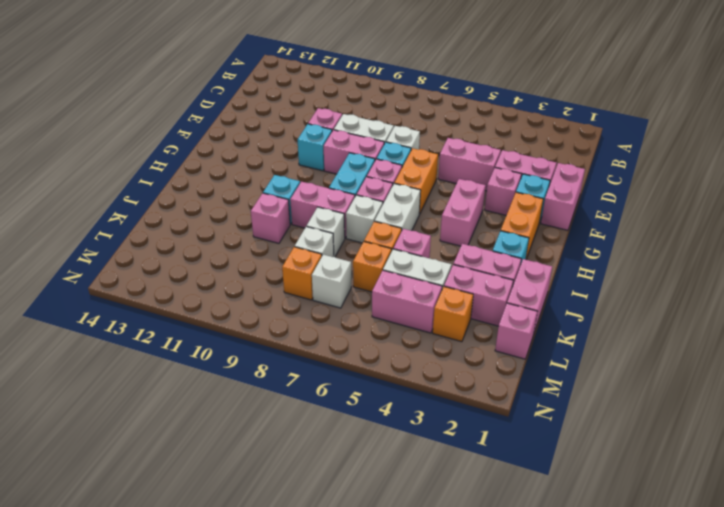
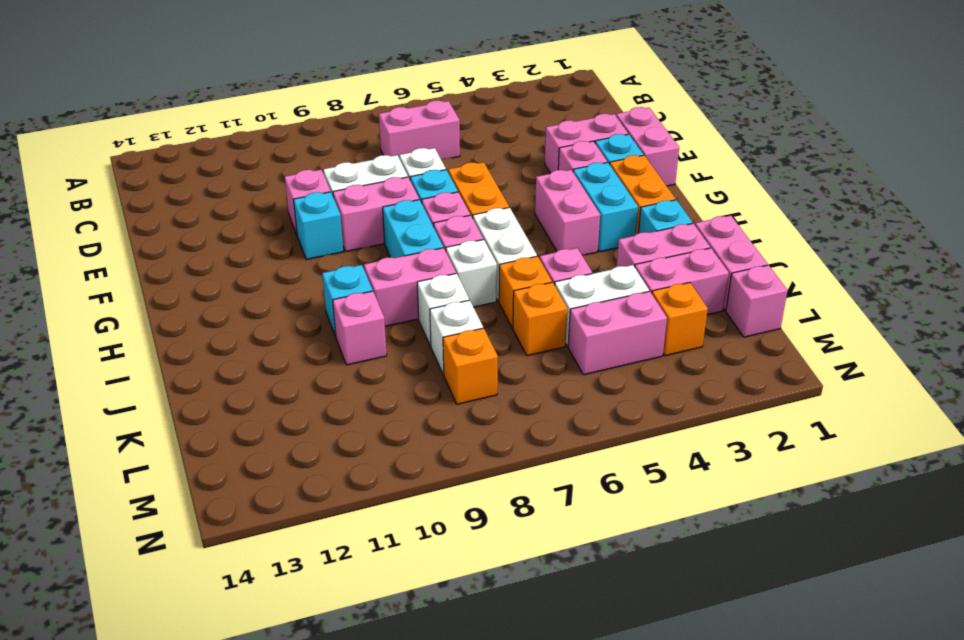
pink brick E4:E5 level 1 -> pink brick C6:C7 level 1
none -> cyan brick G3:H3 level 1
white brick L7 level 1 -> none

